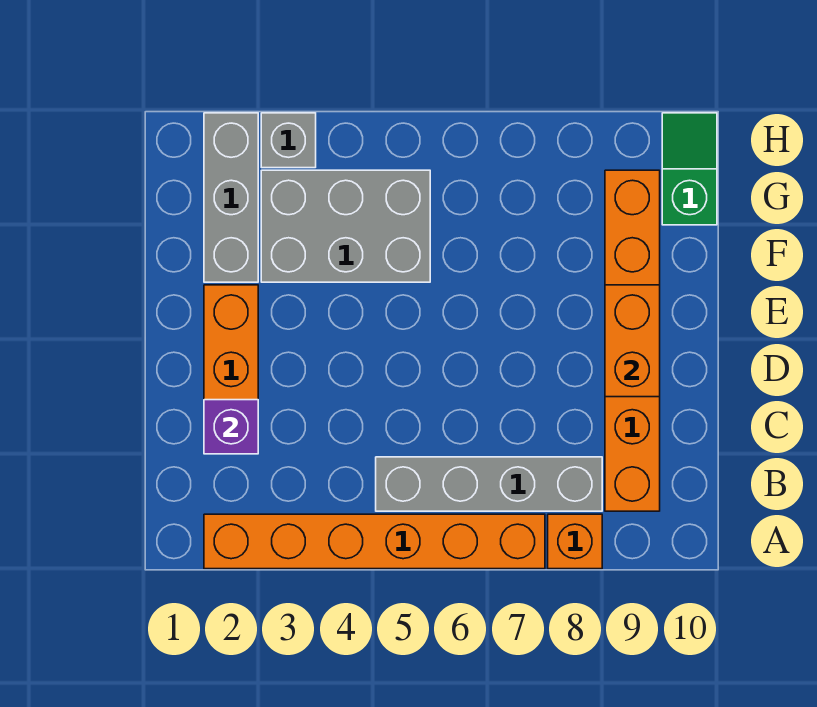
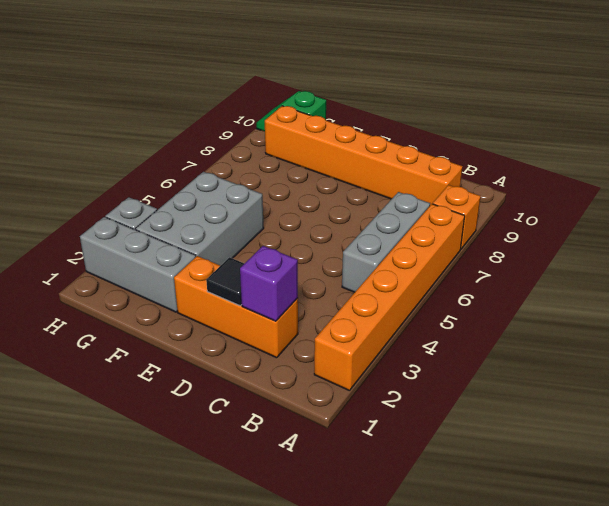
grey brick B5:B8 level 1 -> grey brick B5:B7 level 1
none -> black tile D2 level 2
orange brick D9:E9 level 2 -> none

